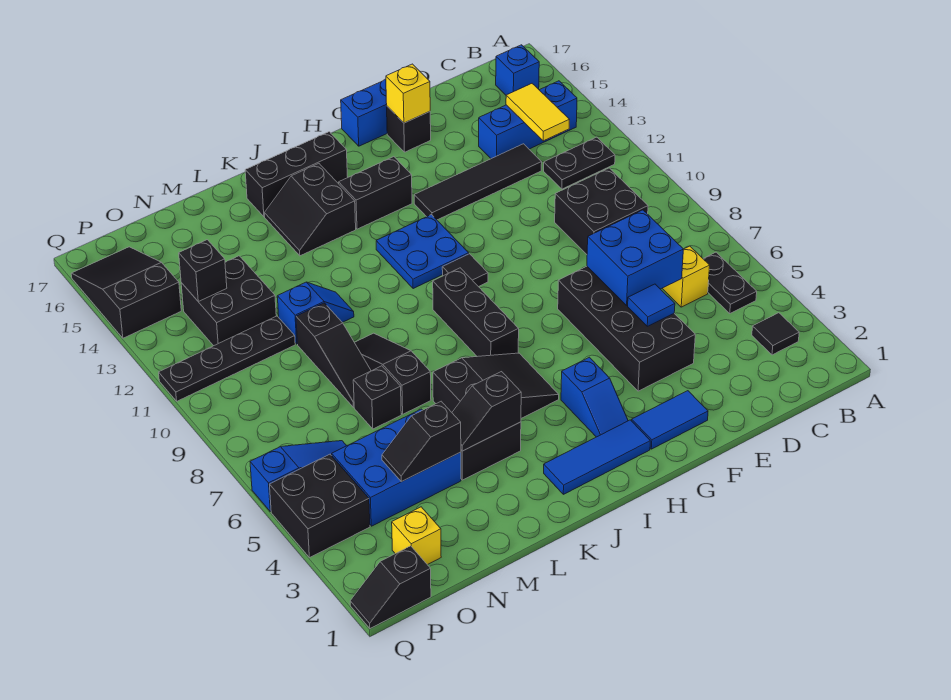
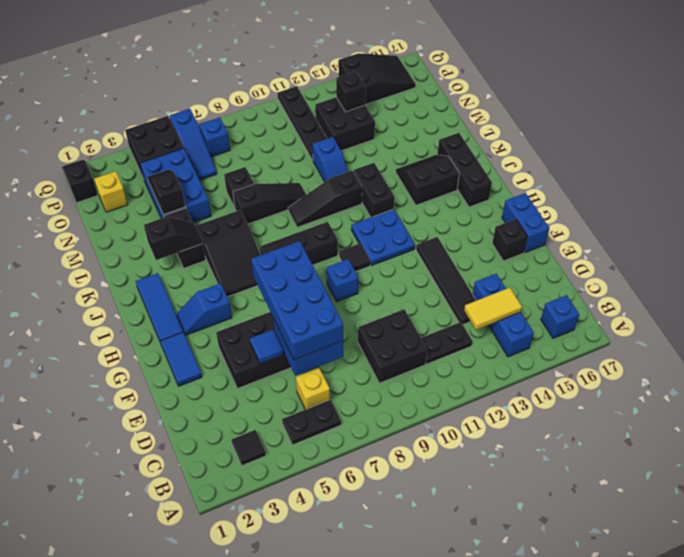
black plate B12:C12 level 1 -> black plate C11:C12 level 1
none -> blue brick D6:G7 level 3
yellow brick F16 level 2 -> none
none -> blue brick G9 level 1
black brick H14:I14 level 1 -> black brick J12:K12 level 1
black slope K4:L4 level 2 top K -> black slope K3:K4 level 2 top 3
black slope M8:M10 level 1 top 10 -> black slope K9:K11 level 1 top 11
none -> blue brick P7 level 1

